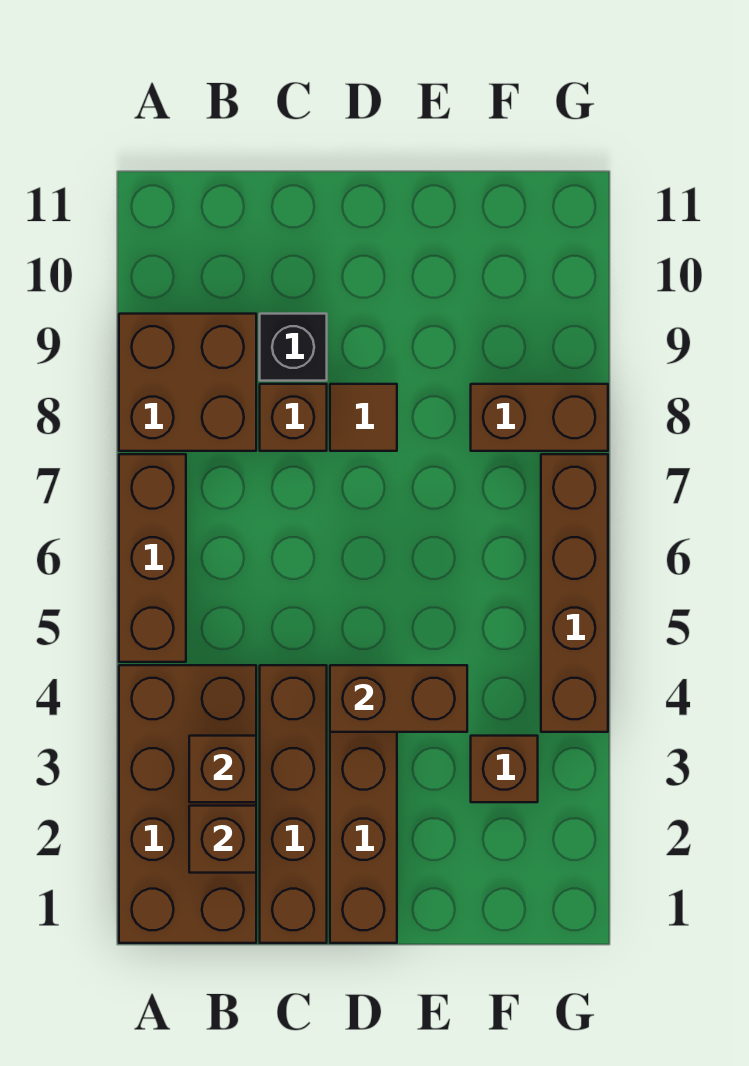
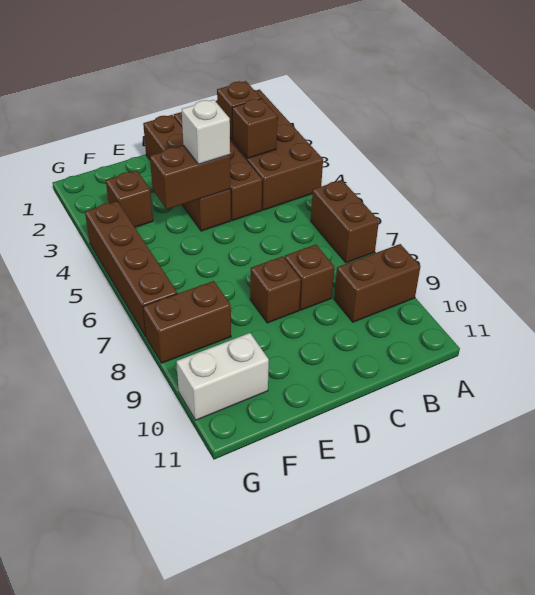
brown brick A5:A7 level 1 -> brown brick A6:A7 level 1
brown brick A8:B9 level 1 -> brown brick A9:B9 level 1
black brick C9 level 1 -> none
none -> white brick D4 level 3
brown tile D8 level 1 -> brown brick D8 level 1
none -> white brick F10:G10 level 1

